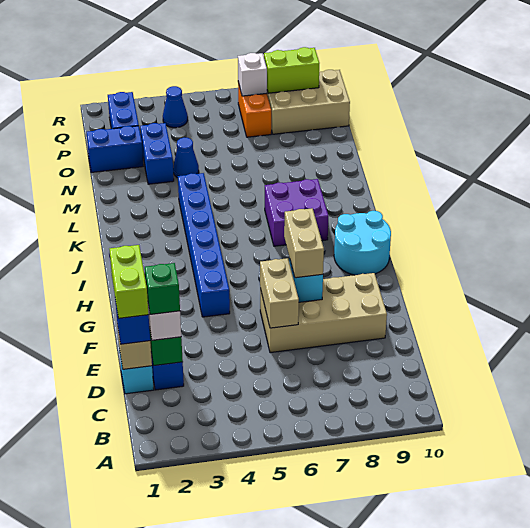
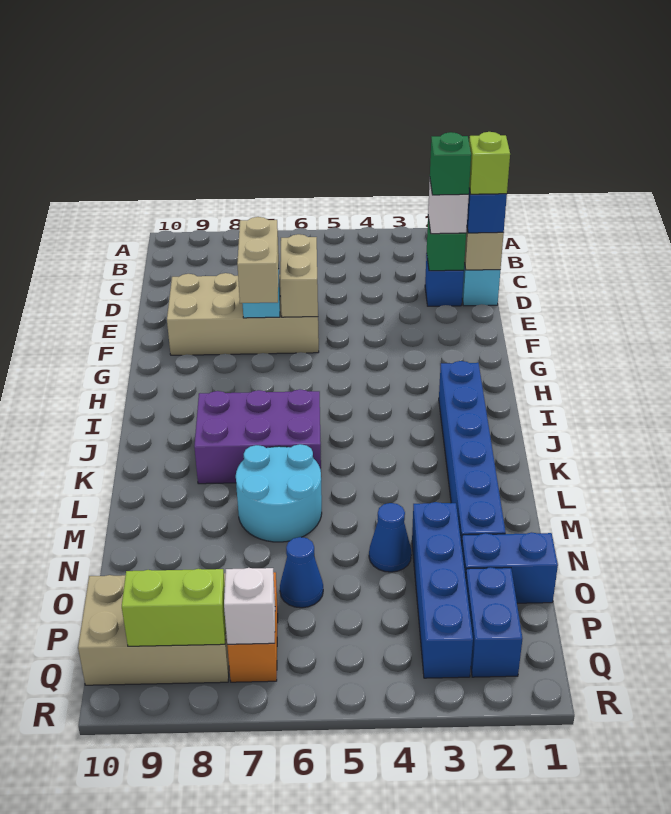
lime brick D1:E1 level 4 -> lime brick D1 level 4
blue brick G4:L4 level 1 -> blue brick I2:N2 level 1
cyan round brick H9:I10 level 1 -> cyan round brick L6:M7 level 1
purple brick J7:K8 level 1 -> purple brick J6:K8 level 1
blue brick N3:O3 level 1 -> blue brick N3:Q3 level 1
blue cone Q4 level 1 -> blue cone O6 level 1

